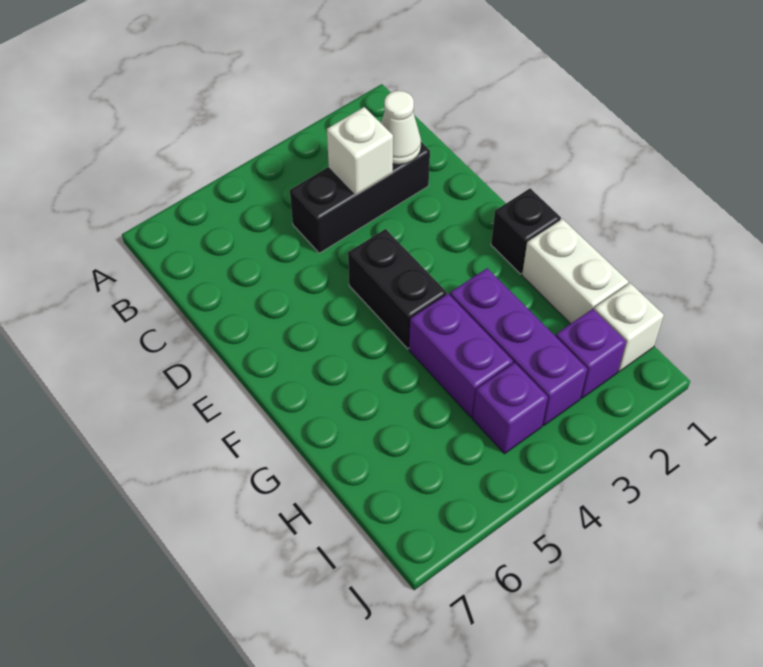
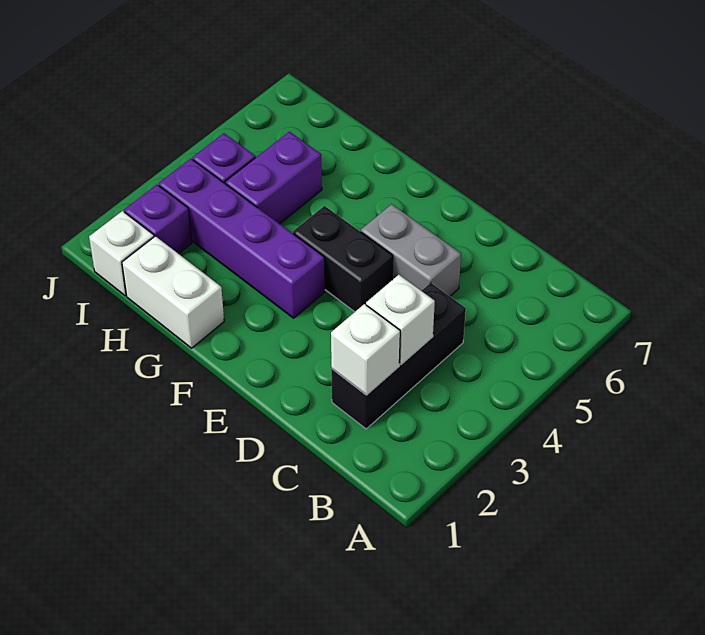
white cone C2 level 2 -> white brick C2 level 2
none -> grey brick D5:E5 level 1
black brick F1 level 1 -> none
purple brick G3:I3 level 1 -> purple brick F3:I3 level 1
purple brick G4:H4 level 1 -> purple brick H4:H5 level 1

